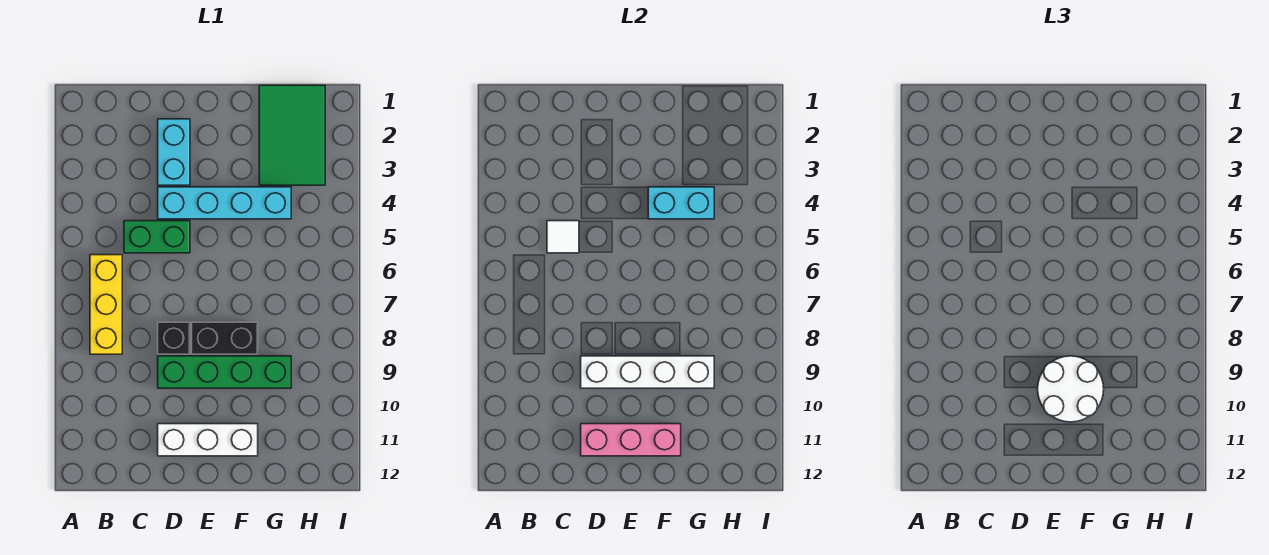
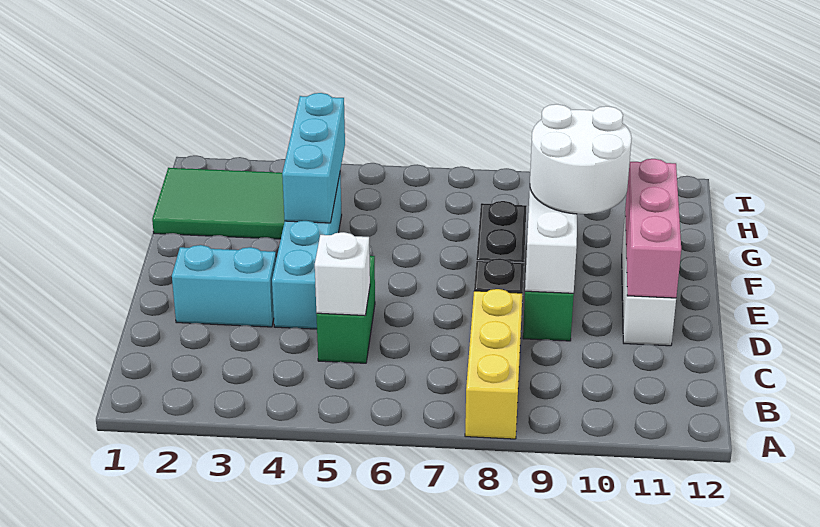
yellow brick B6:B8 level 1 -> yellow brick A8:C8 level 1
white tile C5 level 2 -> white brick C5 level 2
cyan brick F4:G4 level 2 -> cyan brick F4:H4 level 2

